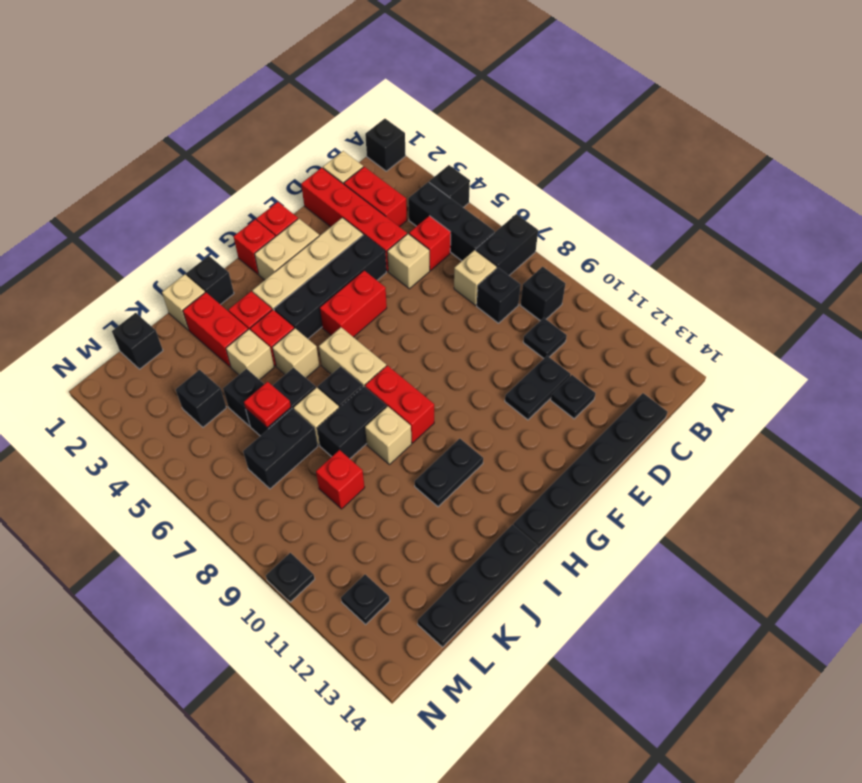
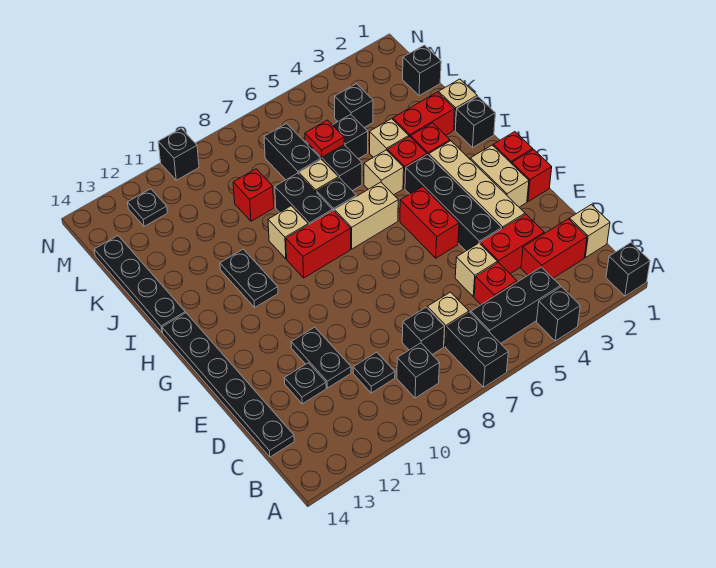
red brick D1:D4 level 1 -> red brick D3:D4 level 1
black plate N10 level 1 -> black brick N10 level 1

